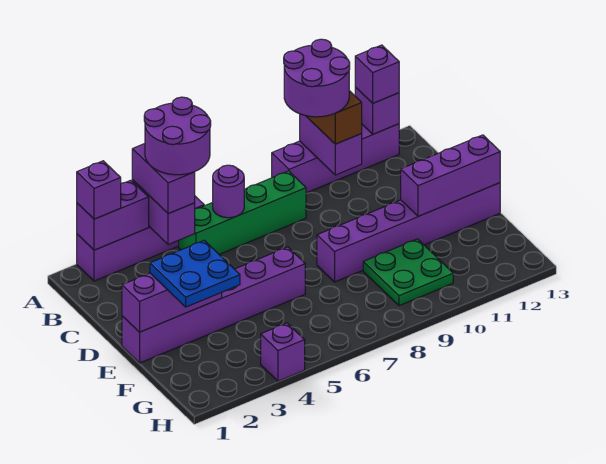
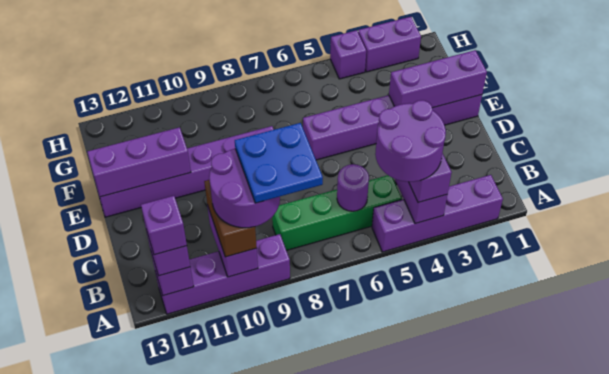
purple brick A2:A3 level 2 -> purple brick H2:H3 level 1
purple brick A2 level 3 -> purple brick A12 level 4
blue plate E2:F3 level 3 -> blue plate A8:B9 level 5
green plate F9:G10 level 1 -> none

